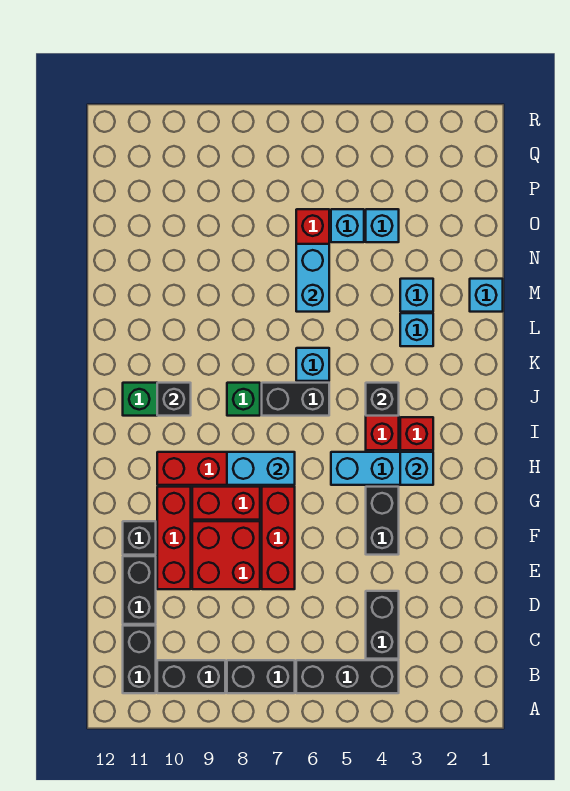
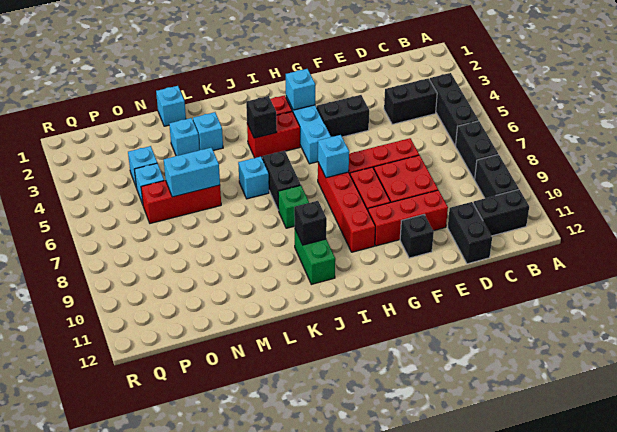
black brick D11:E11 level 1 -> black brick D11:D12 level 1
cyan brick H7:H8 level 2 -> cyan brick H7 level 2

